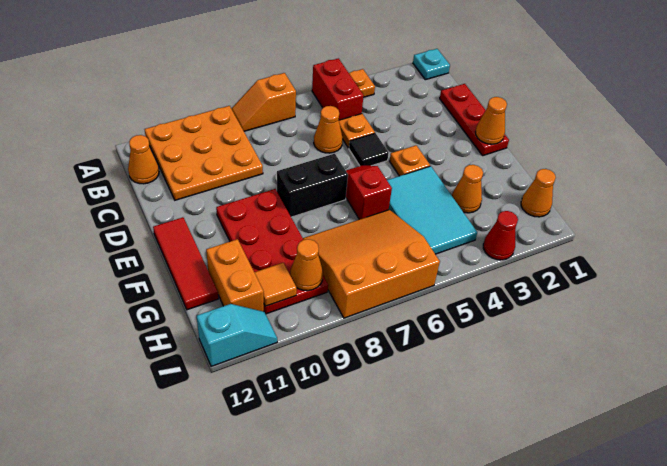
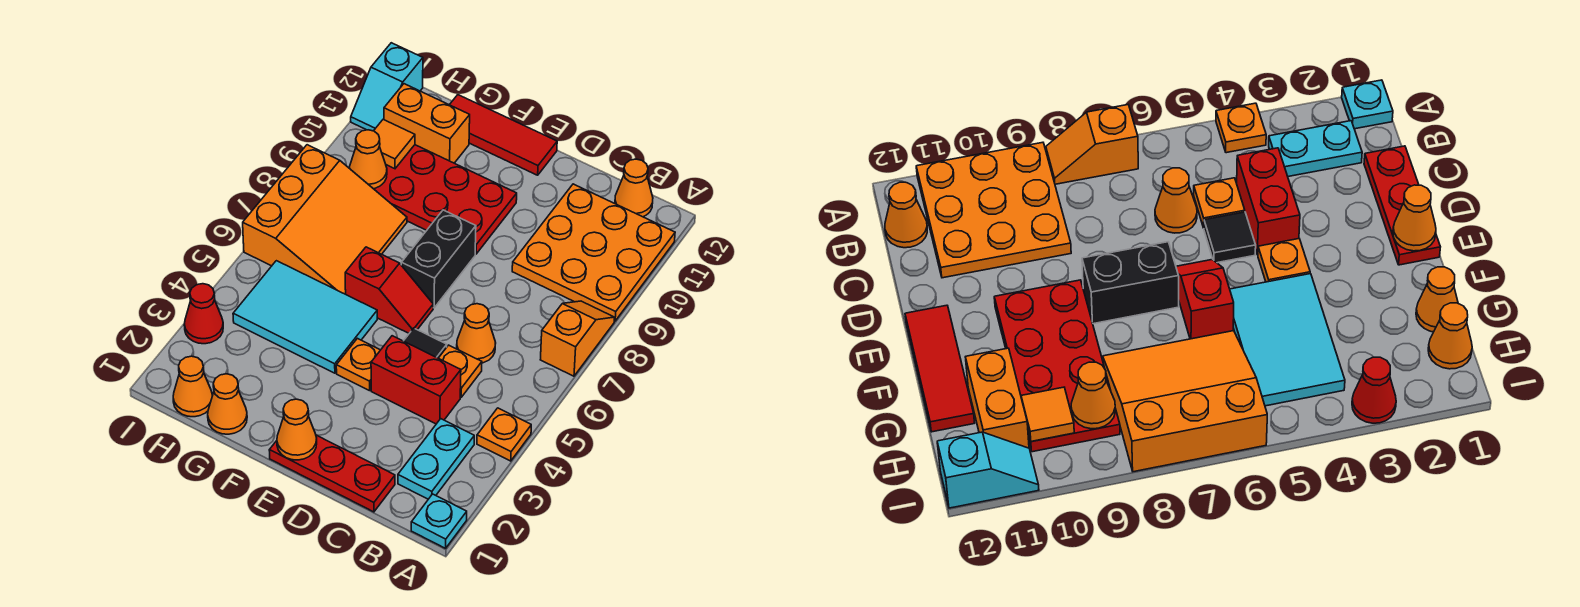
red brick A5:B5 level 1 -> red brick C4:D4 level 1
none -> cyan plate B2:B3 level 1
orange cone G3 level 1 -> orange cone G1 level 1

